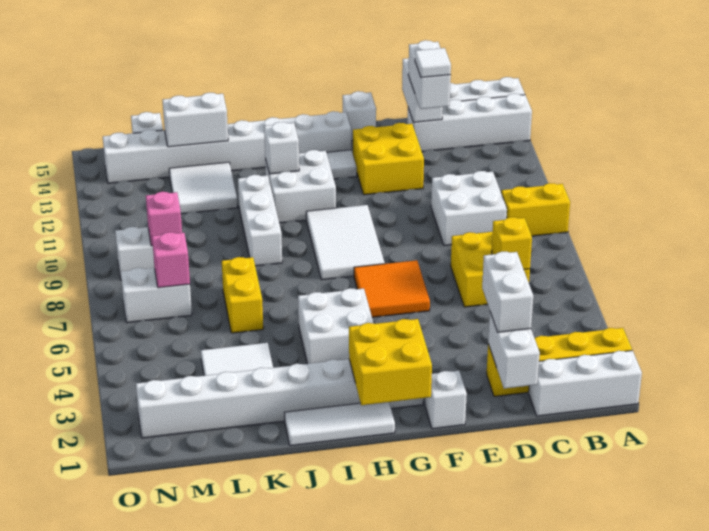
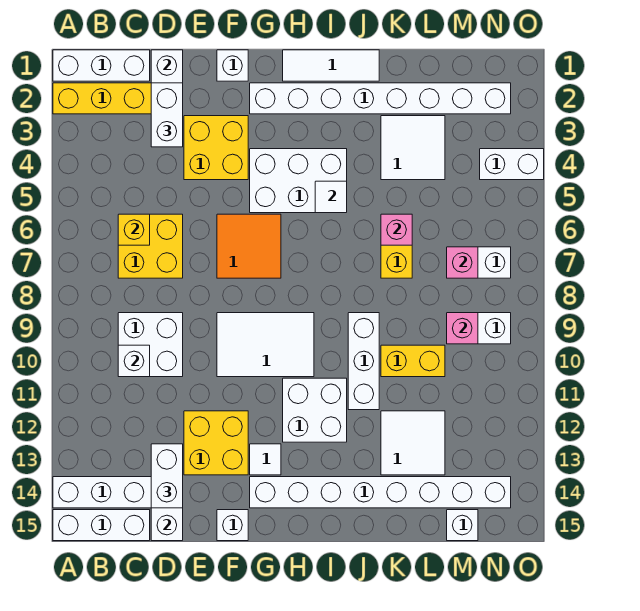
yellow brick A9:B9 level 1 -> yellow brick K10:L10 level 1
white tile D13 level 4 -> white tile I5 level 2
yellow brick G1:H2 level 2 -> yellow brick E3:F4 level 1
white tile G8:H10 level 1 -> white tile F9:H10 level 1
white brick H4:I5 level 1 -> white brick G4:I5 level 1
white brick I12 level 2 -> white brick C10 level 2
none -> pink brick K6 level 2
white brick K14:L14 level 2 -> white brick N4:O4 level 1

